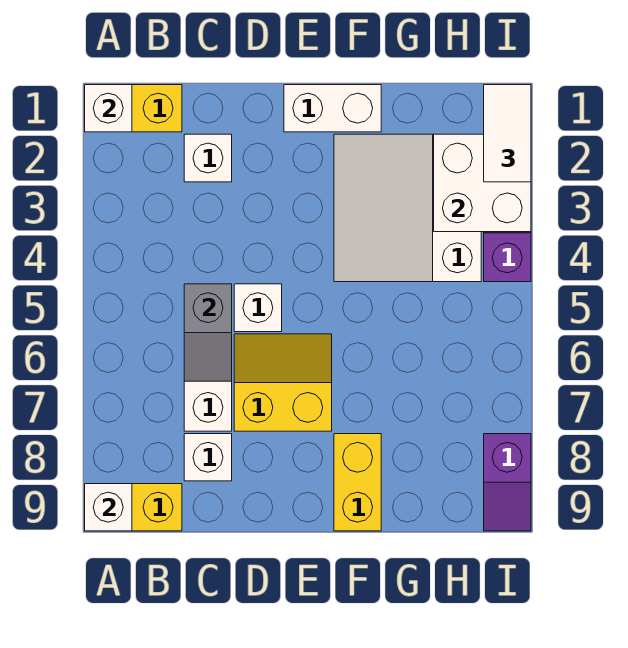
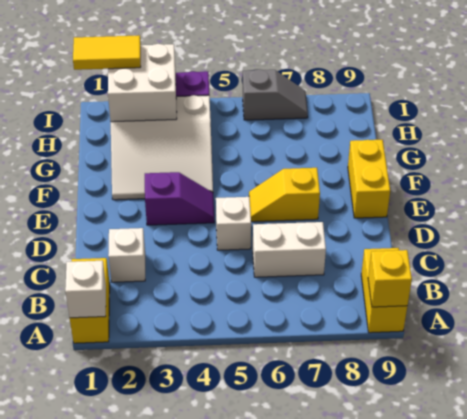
white brick A9 level 2 -> yellow brick A9 level 2
grey slope C5:C6 level 2 top 5 -> grey slope I6:I7 level 1 top 6
white brick C8 level 1 -> none
yellow slope D6:E7 level 1 top 7 -> yellow slope E6:E7 level 1 top 7
white brick E1:F1 level 1 -> none
yellow brick F8:F9 level 1 -> yellow brick E9:F9 level 1
white tile I1:I2 level 3 -> yellow tile I1:I2 level 3
purple slope I8:I9 level 1 top 8 -> purple slope E3:E4 level 1 top 3

